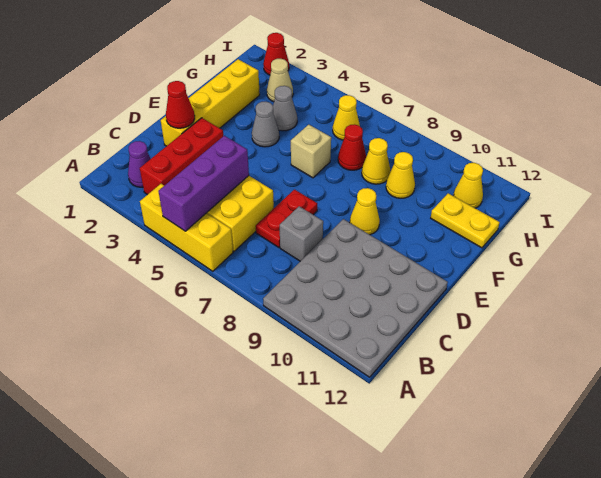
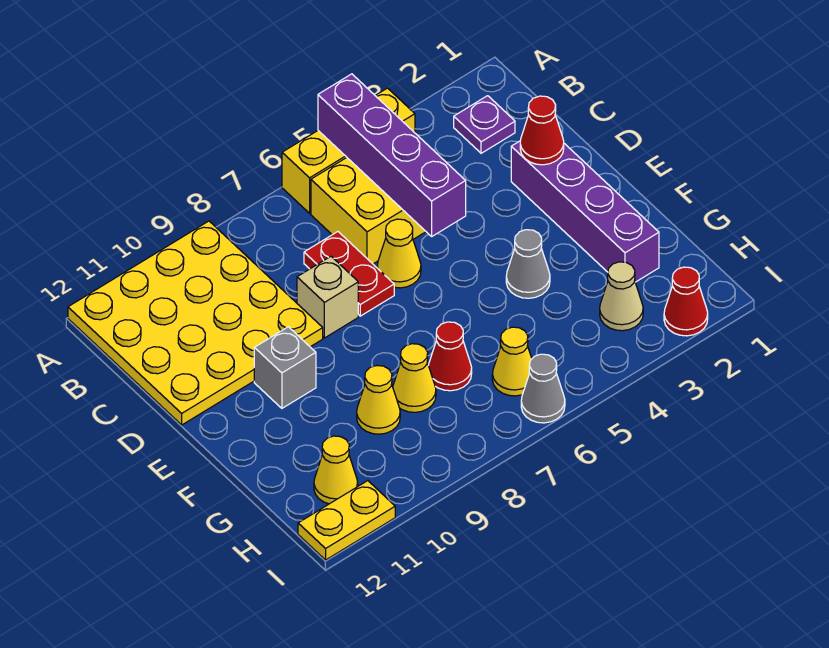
purple brick A5:C5 level 2 -> purple brick A5:D5 level 2
grey plate A9:D12 level 1 -> yellow plate A9:D12 level 1
purple cone B2 level 1 -> purple plate B2 level 1
red brick B3:D3 level 1 -> none
grey brick C8 level 1 -> grey brick E10 level 1
yellow brick D2:G2 level 1 -> purple brick D2:G2 level 1
yellow cone E9 level 1 -> yellow cone D6 level 1
tan brick F6 level 1 -> tan brick D8 level 1
grey cone G4 level 1 -> grey cone I6 level 1
yellow plate G11:G12 level 1 -> yellow plate I11:I12 level 1

